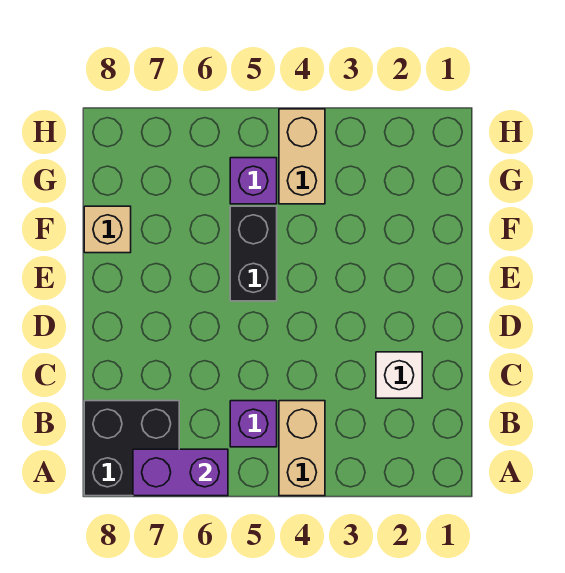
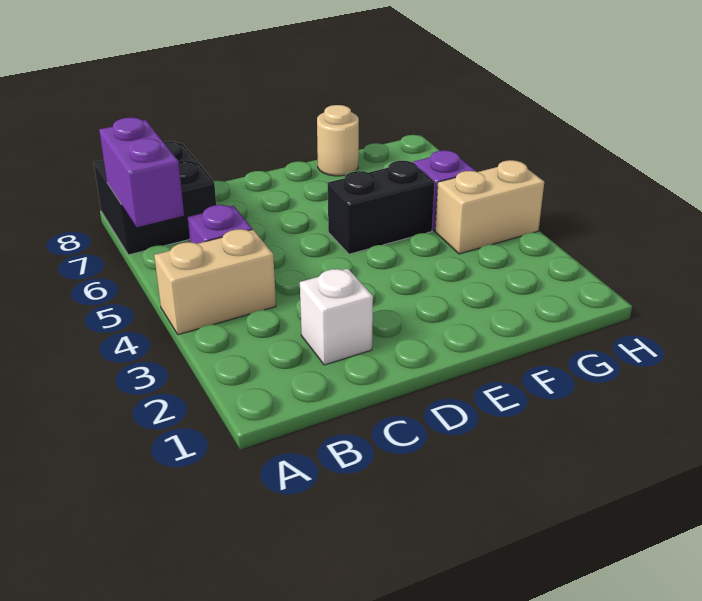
tan brick F8 level 1 -> tan round brick F8 level 1

